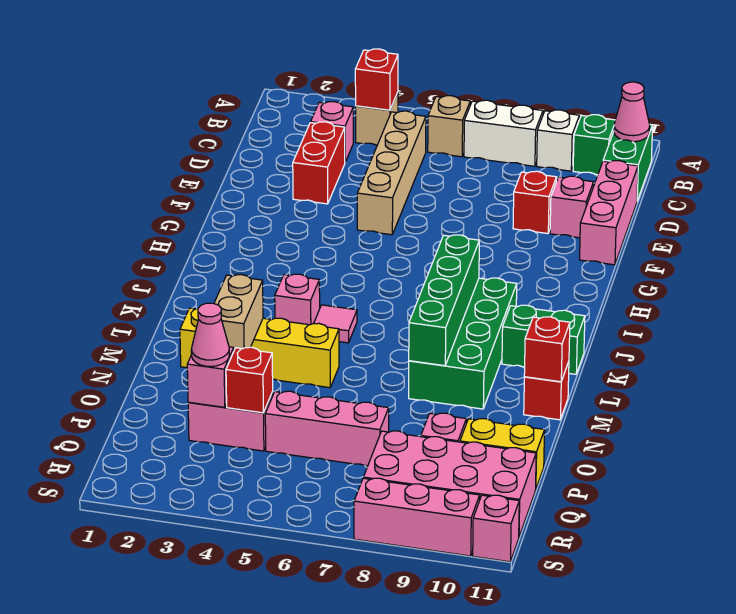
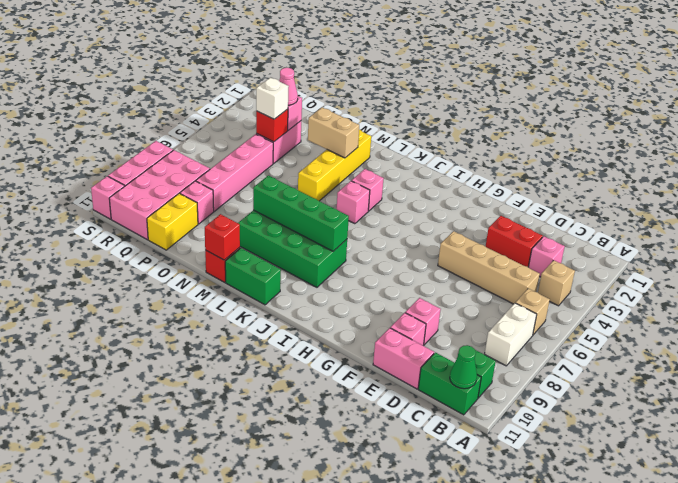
red brick B4 level 2 -> none
white brick B9 level 1 -> white brick P4 level 3
pink cone B11 level 2 -> green cone B11 level 2
pink brick D11:F11 level 1 -> pink brick D11:E11 level 1
red brick E9 level 1 -> pink brick E9 level 1
pink tile K5 level 1 -> pink brick K5 level 1
green brick K10:K11 level 1 -> green brick K11:L11 level 1
pink brick P5:P7 level 1 -> pink brick P5:P8 level 1

